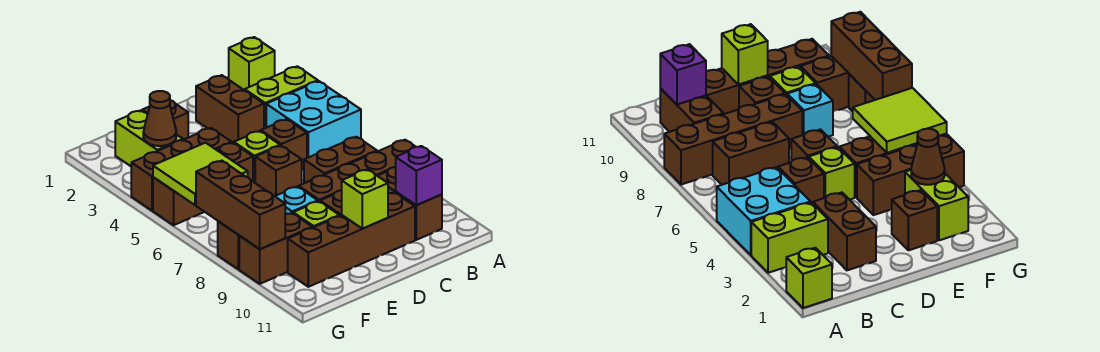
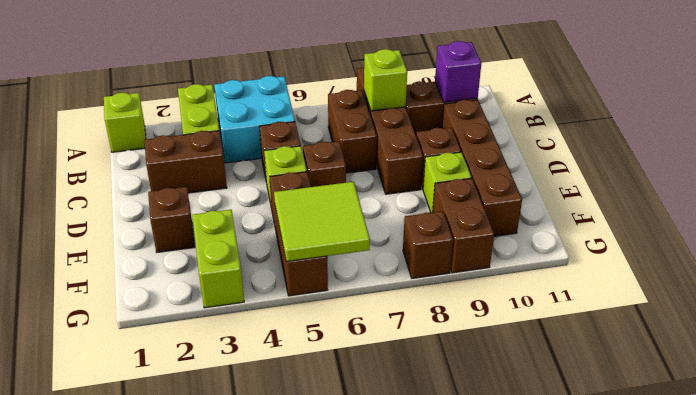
lime brick D10 level 2 -> lime brick B8 level 2
brown brick E4:G4 level 1 -> none
cyan brick E8 level 1 -> none
lime brick F2:F3 level 1 -> lime brick F3:G3 level 1
brown cone F3 level 2 -> none
brown brick G7:G9 level 2 -> none

